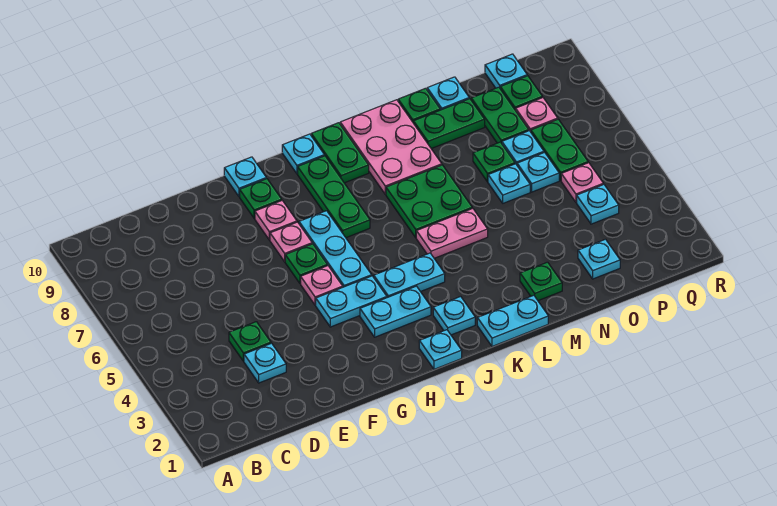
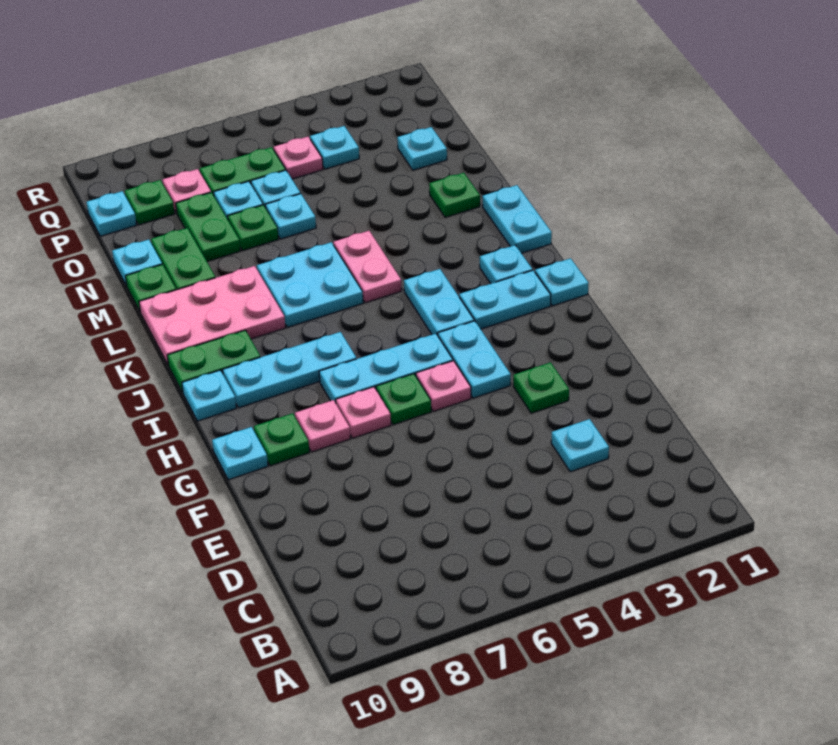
green plate D4 level 1 -> green plate F3 level 1
cyan plate H3:I3 level 1 -> cyan plate I2:I3 level 1
green plate I7:I9 level 1 -> cyan plate I7:I9 level 1
green plate K6:L7 level 1 -> cyan plate K6:L7 level 1
green plate O8:O9 level 1 -> green plate N8:O8 level 1

